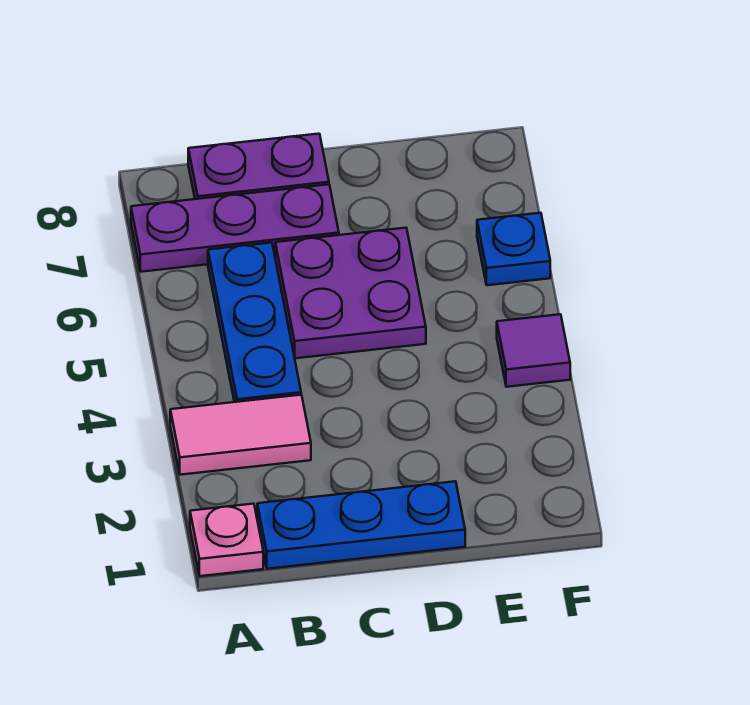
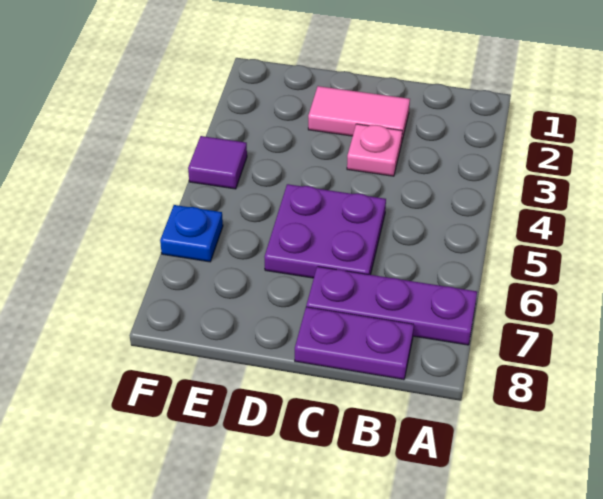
pink plate A1 level 1 -> pink plate C3 level 1
pink tile A3:B3 level 1 -> pink tile C2:D2 level 1
blue plate B1:D1 level 1 -> none
blue plate B4:B6 level 1 -> none

